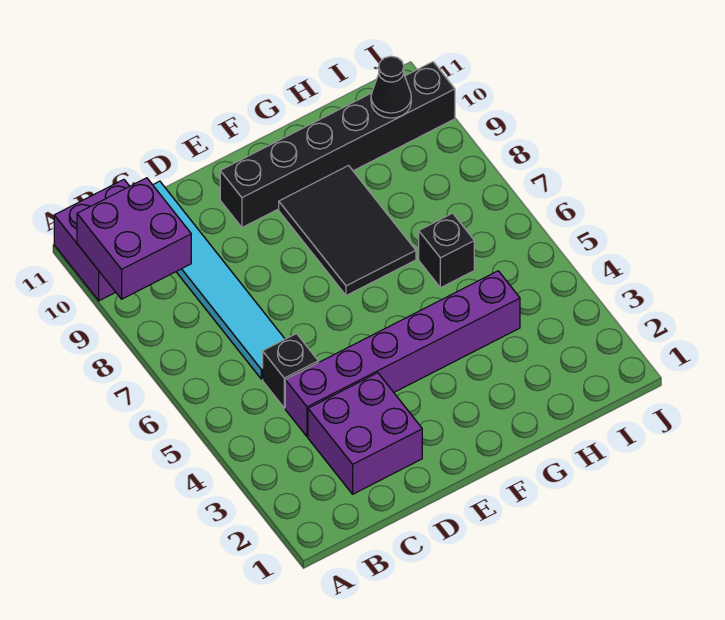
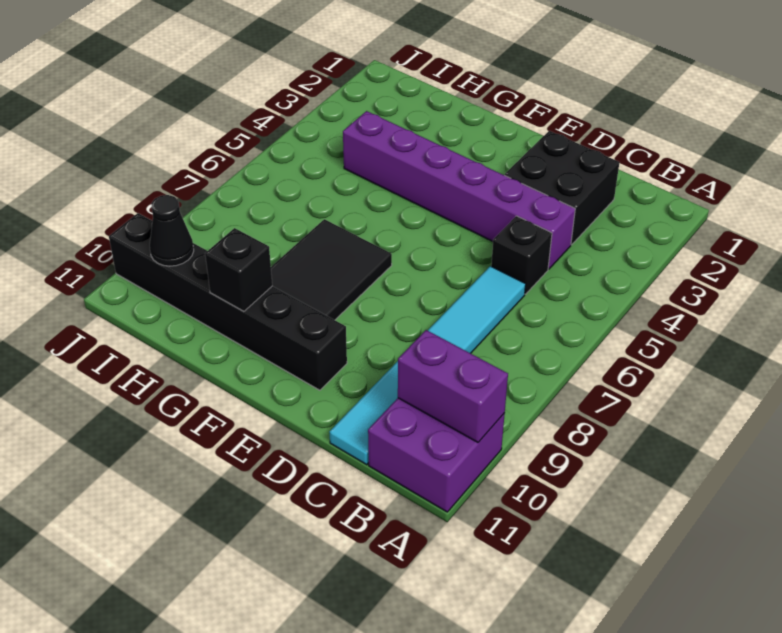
purple brick A9:B10 level 2 -> purple brick A10:B10 level 2
purple brick C2:D3 level 1 -> black brick C2:D3 level 1
black brick H6 level 1 -> black brick G10 level 2

